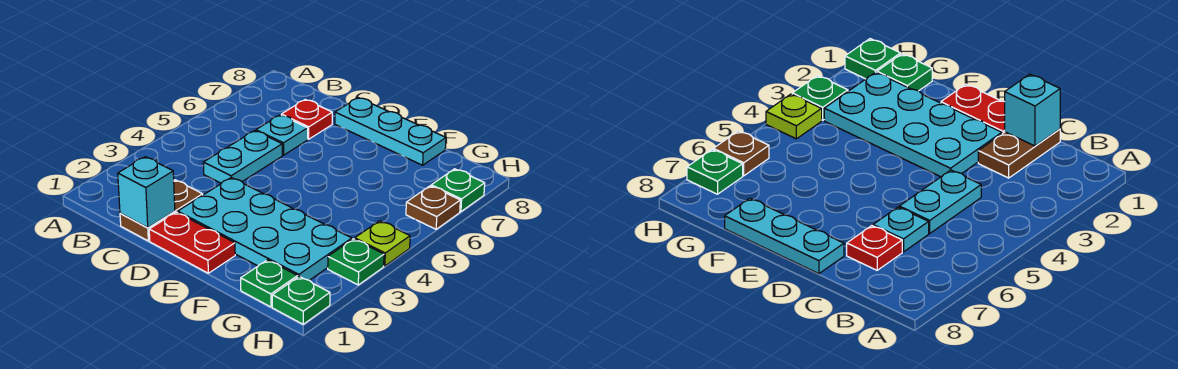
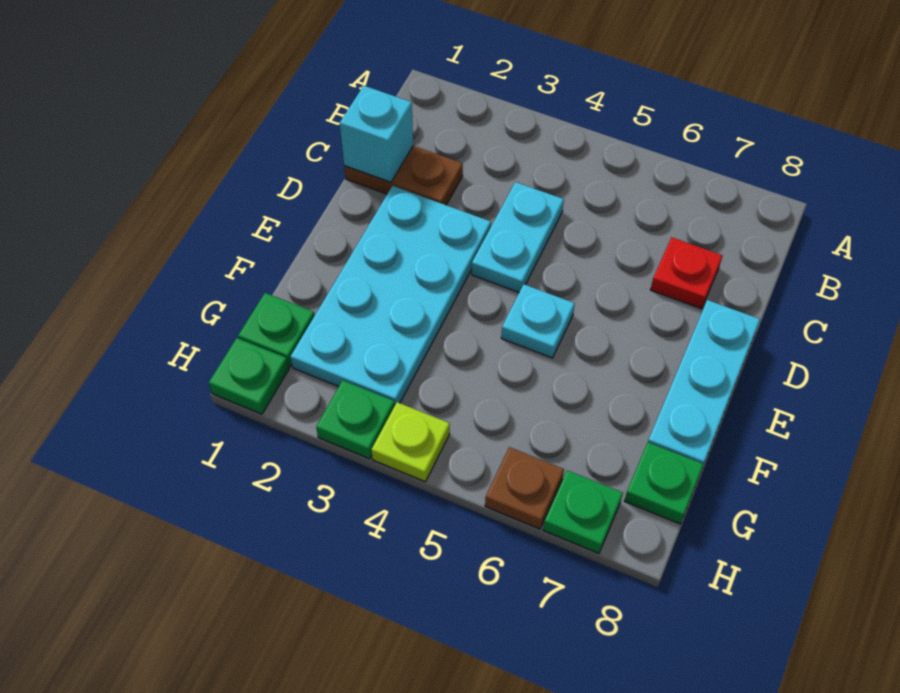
cyan plate C4:C5 level 1 -> cyan plate C4:D4 level 1
cyan plate C6 level 1 -> cyan plate E5 level 1
red plate D1:E1 level 1 -> none
none -> green plate G8 level 1

